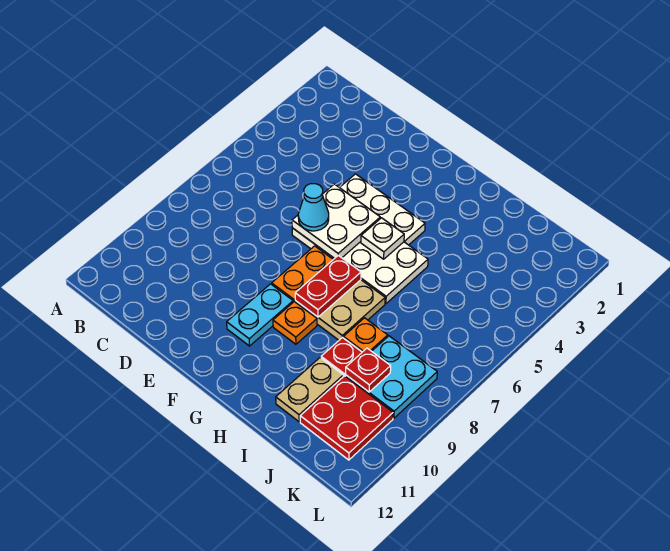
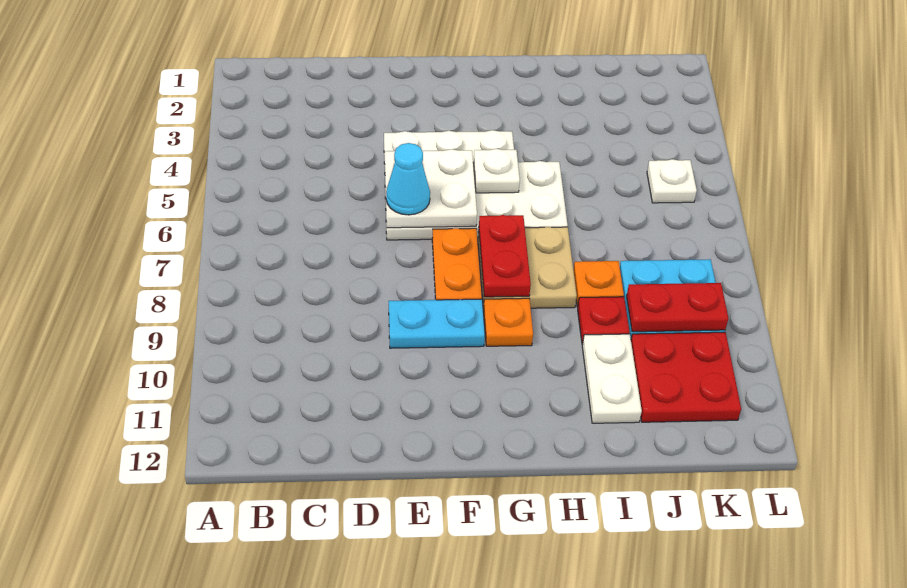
cyan plate F9:F10 level 1 -> cyan plate E9:F9 level 1
tan plate I10:I11 level 1 -> white plate I10:I11 level 1
red plate J9 level 2 -> red plate J9:K9 level 2
none -> white plate K5 level 1

